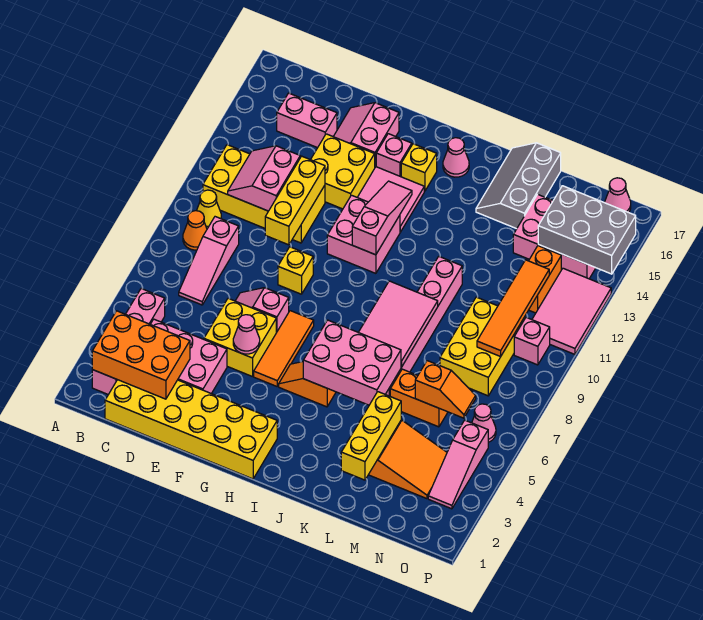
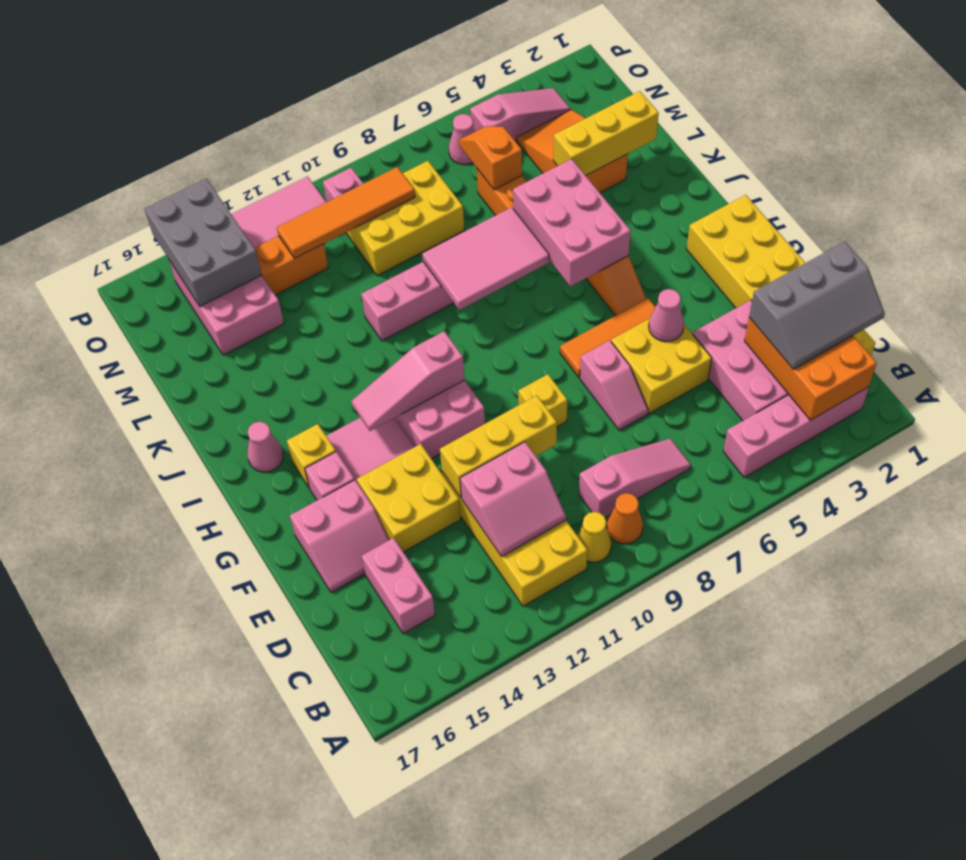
grey slope K15:L17 level 1 top L -> grey slope C1:D3 level 3 top D
pink cone O17 level 1 -> none

